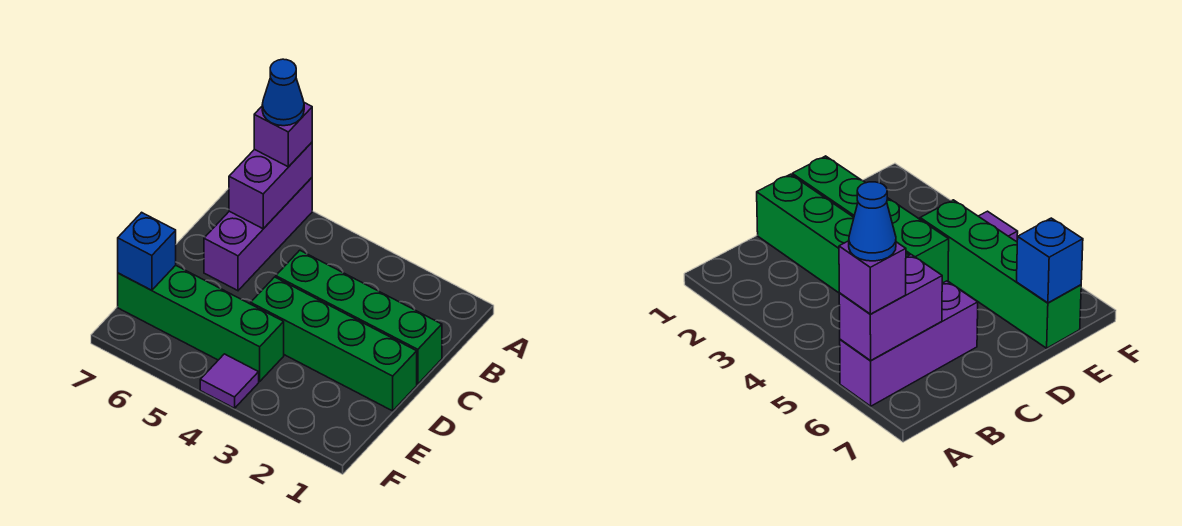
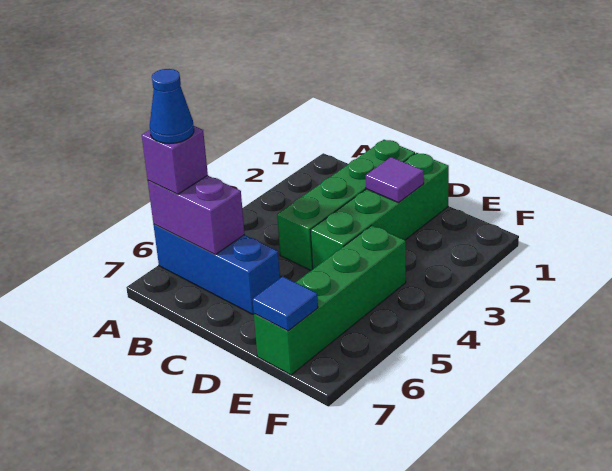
purple brick A6:C6 level 1 -> blue brick A6:C6 level 1
blue brick E7 level 2 -> blue tile E7 level 2
purple tile F4 level 1 -> purple tile D2 level 2

